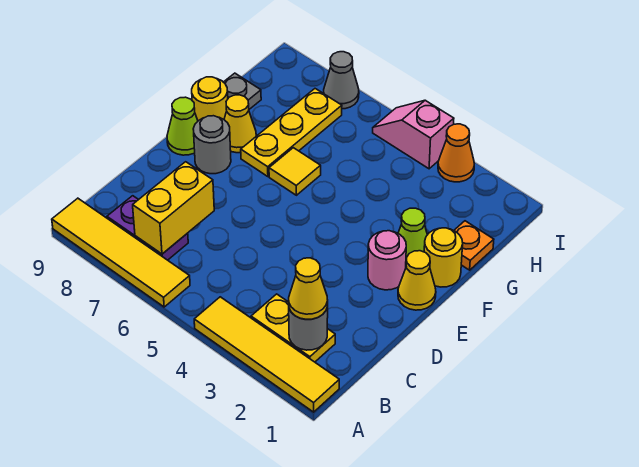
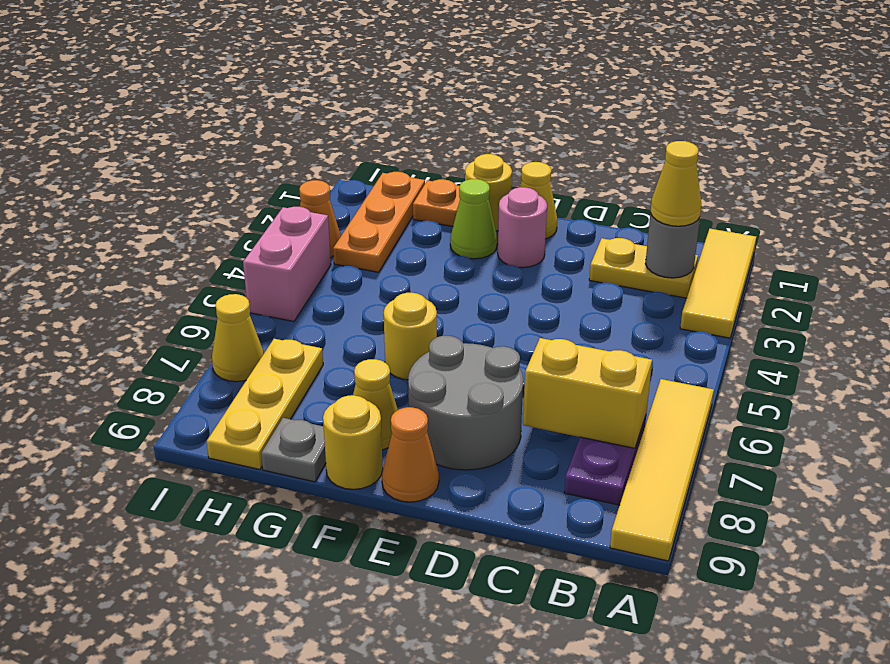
yellow tile A1:A4 level 1 -> yellow tile A1:A3 level 1
yellow plate B2:B3 level 1 -> yellow plate B2:C2 level 1
grey round brick E8 level 1 -> grey round brick D7:E8 level 1
lime cone E9 level 1 -> orange cone E9 level 1
yellow tile F6 level 1 -> yellow round brick F6 level 1
yellow plate F7:H7 level 1 -> yellow plate H7:H9 level 1
none -> orange plate H1:H3 level 1
pink slope I4:I5 level 1 top 4 -> pink brick I4:I5 level 1
grey cone I7 level 1 -> yellow cone I7 level 1

